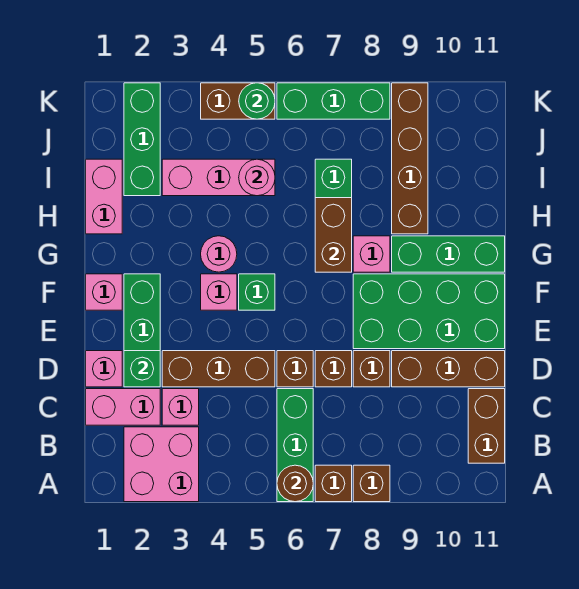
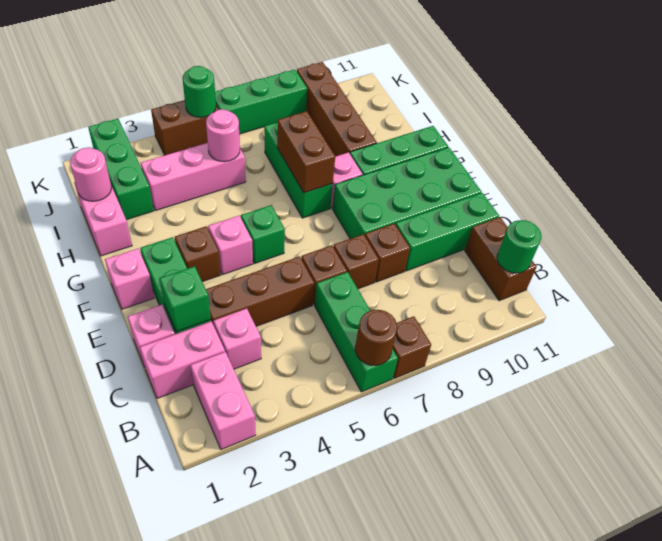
pink brick A2:B3 level 1 -> pink brick A2:B2 level 1
brown brick A8 level 1 -> brown brick F3 level 1
none -> green round brick B11 level 2
brown brick D9:D11 level 1 -> green brick D9:D11 level 1
pink round brick G4 level 1 -> pink round brick I1 level 2

